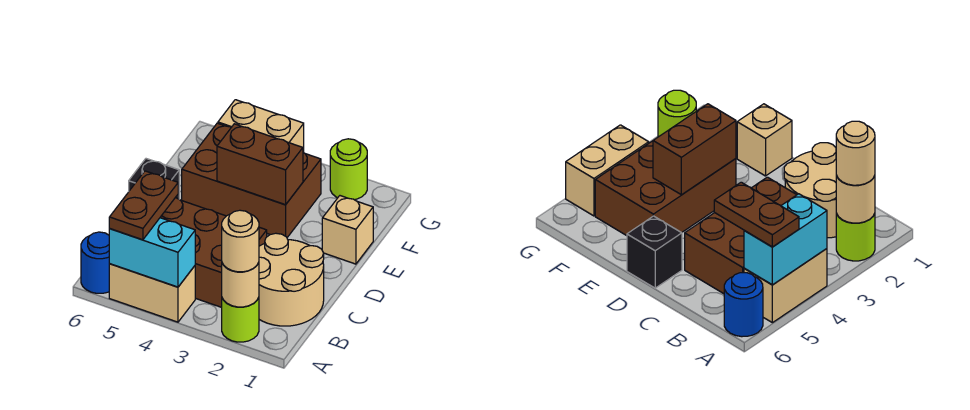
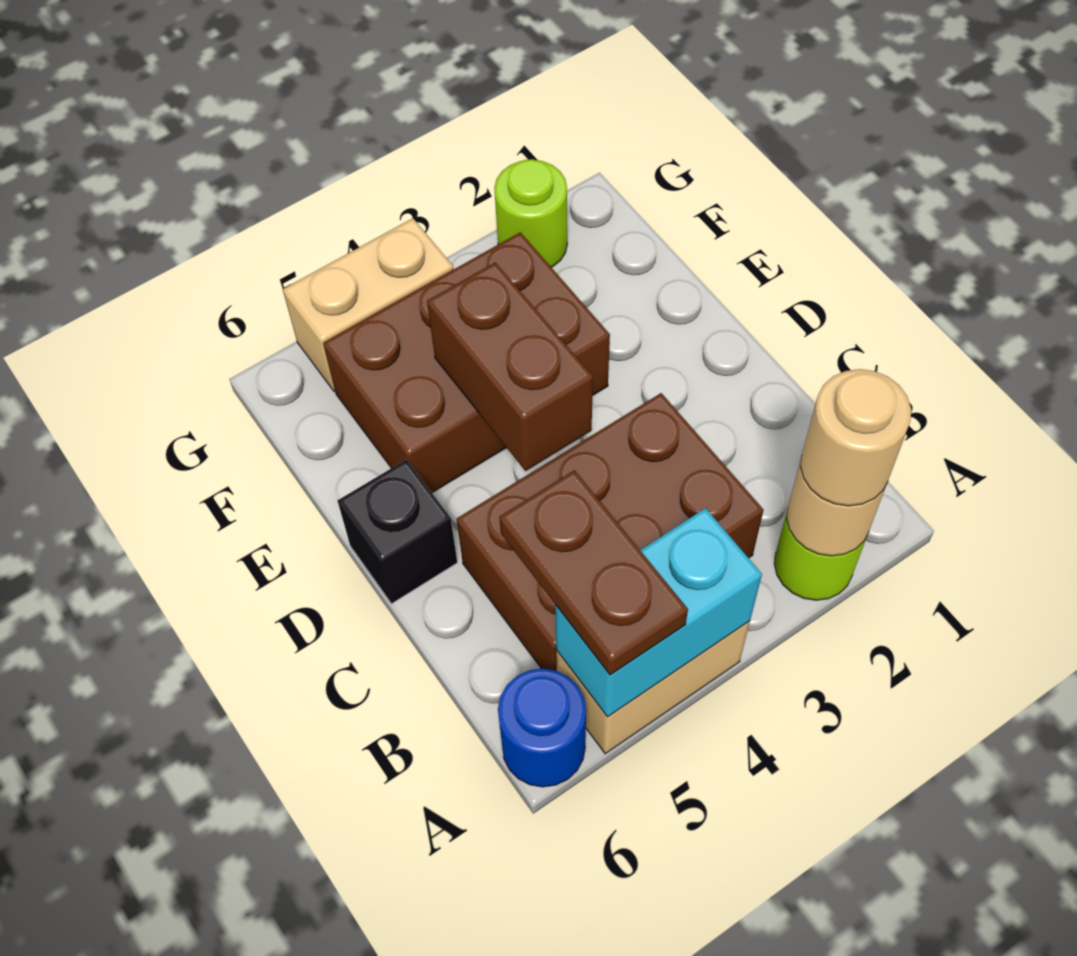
tan round brick B1:C2 level 1 -> none
tan brick E1 level 1 -> none
brown brick E3:E4 level 2 -> brown brick D4:E4 level 2

